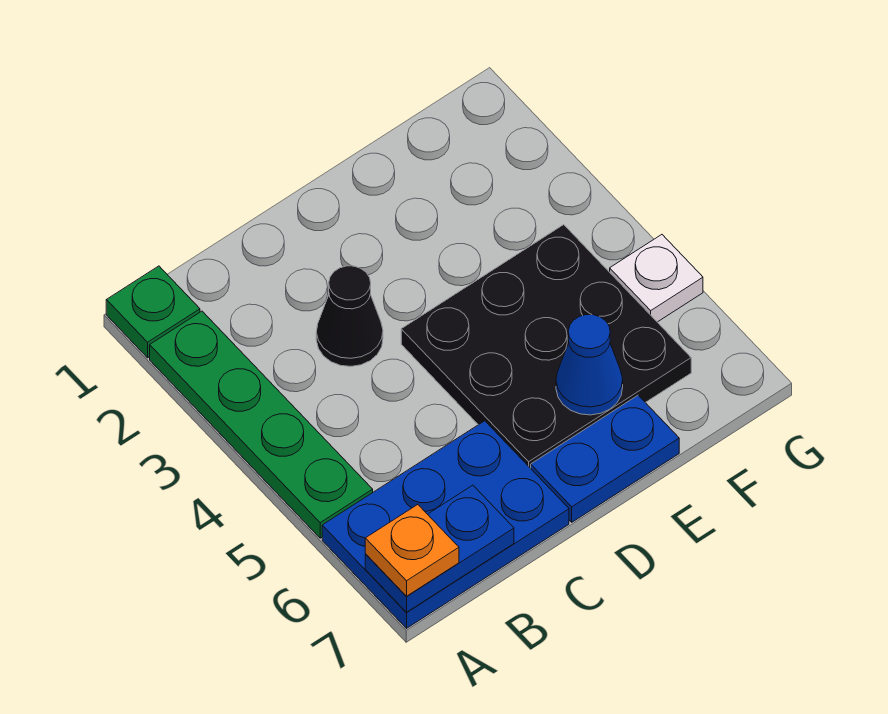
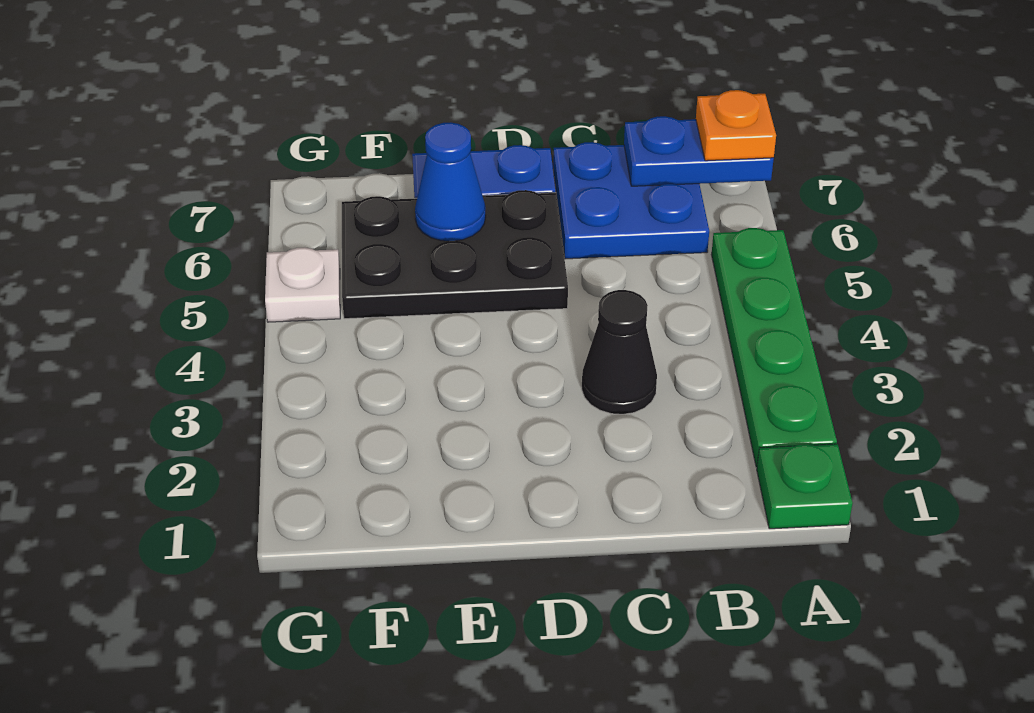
blue plate A6:C7 level 1 -> blue plate B6:C7 level 1
black plate D4:F6 level 1 -> black plate D5:F6 level 1

